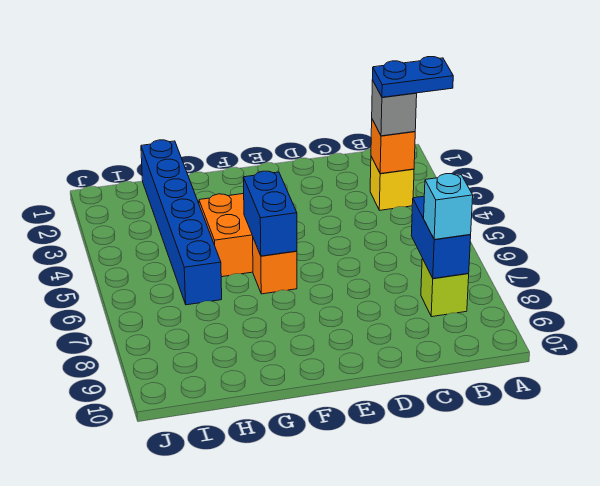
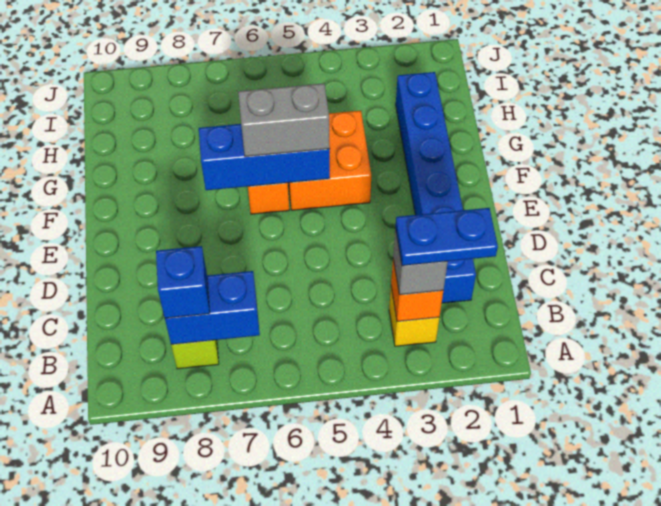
blue plate A3:B3 level 4 -> blue plate B2:B3 level 4
cyan brick B8 level 3 -> blue brick B8 level 3
blue brick F5:F6 level 2 -> blue brick F5:F7 level 2
none -> grey brick F5:F6 level 3
blue brick H1:H6 level 1 -> blue brick C2:H2 level 1

